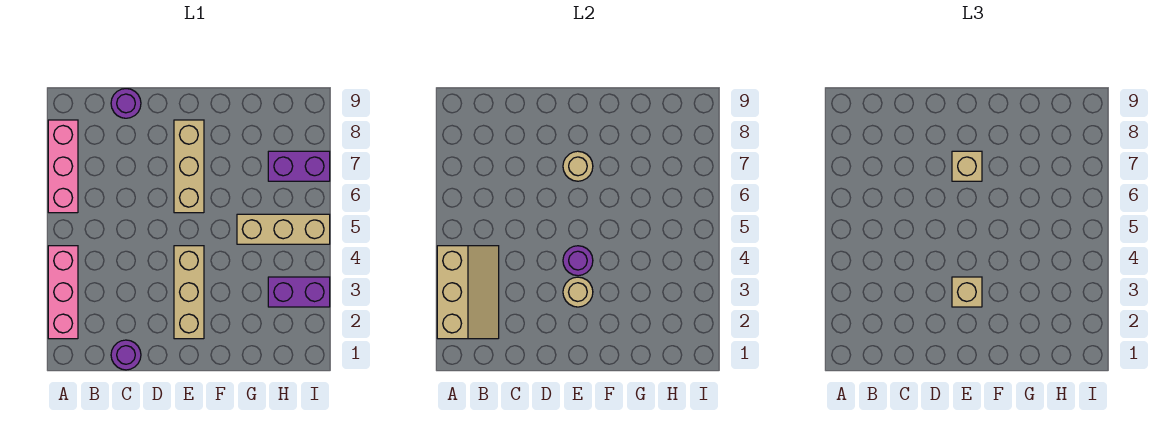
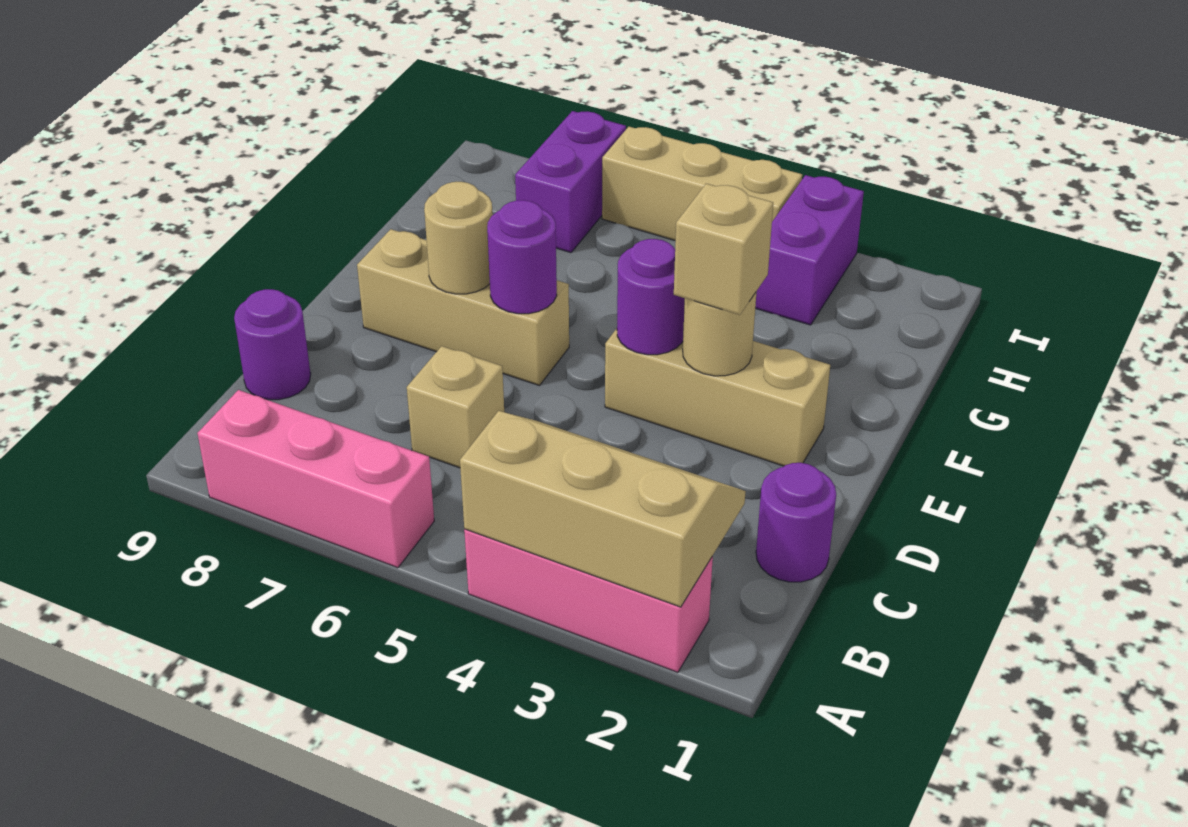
none -> purple round brick E6 level 2
tan brick E7 level 3 -> tan brick C6 level 1
tan brick G5:I5 level 1 -> tan brick I4:I6 level 1

